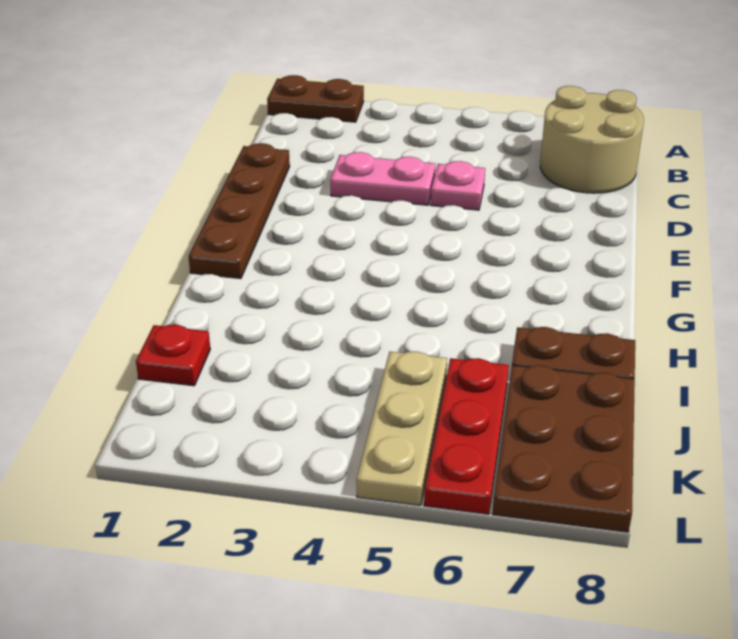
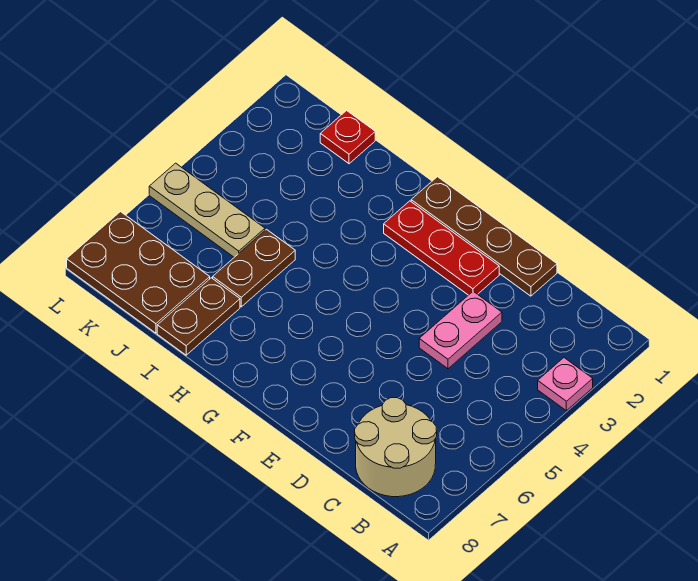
brown plate A1:A2 level 1 -> brown plate I5:I6 level 1
pink plate D5 level 1 -> pink plate A3 level 1
red plate J6:L6 level 1 -> red plate E2:G2 level 1

